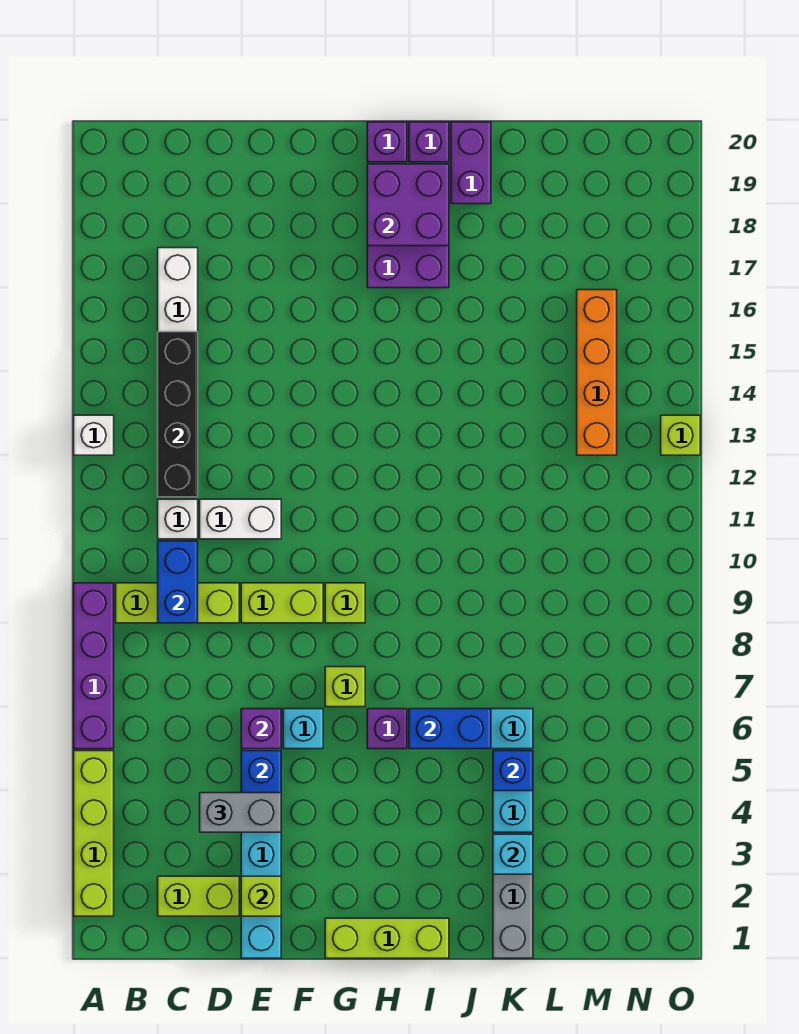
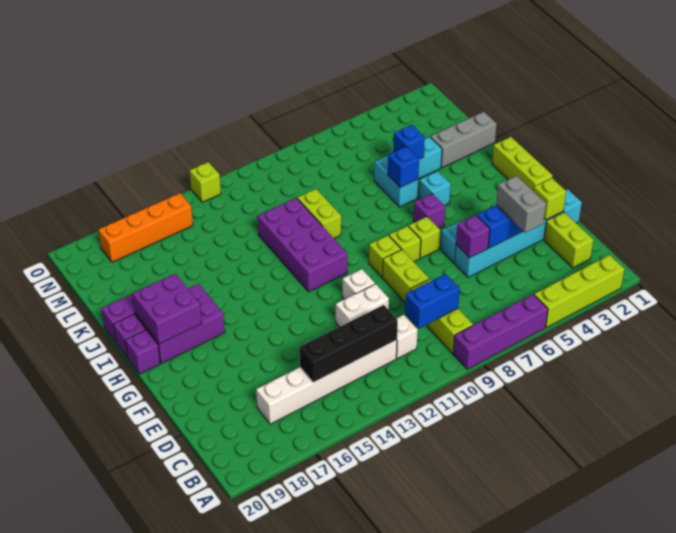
white brick A13 level 1 -> white brick F11 level 1
white brick D11:E11 level 1 -> white brick E11:E12 level 1
none -> lime brick G8 level 1
none -> purple brick H11:K12 level 1
blue brick I6:J6 level 2 -> blue brick J6 level 2
none -> lime brick J10:K10 level 1
cyan brick K3 level 2 -> cyan brick I5 level 1
orange brick M13:M16 level 1 -> orange brick N15:N18 level 1

